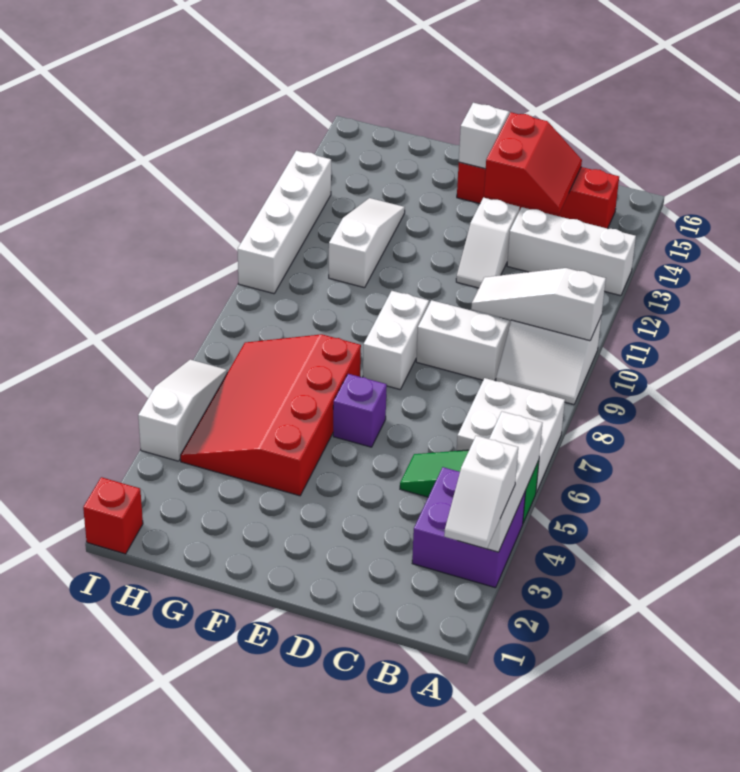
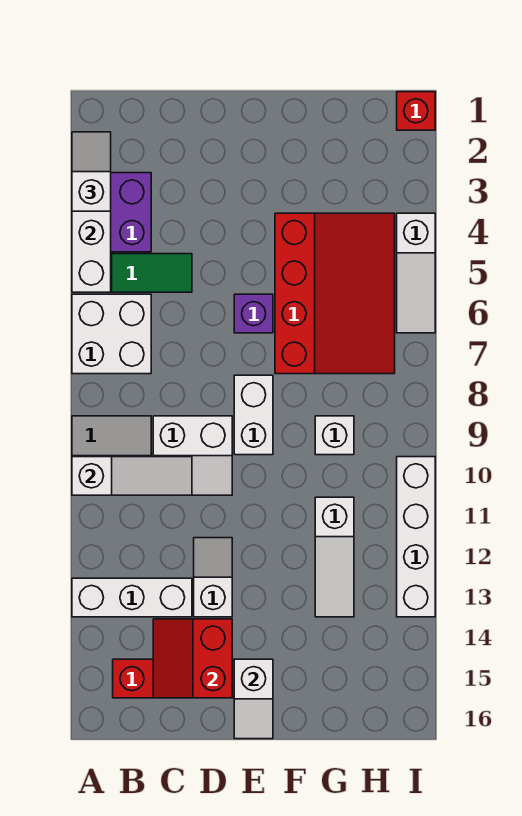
none -> white brick G9 level 1

